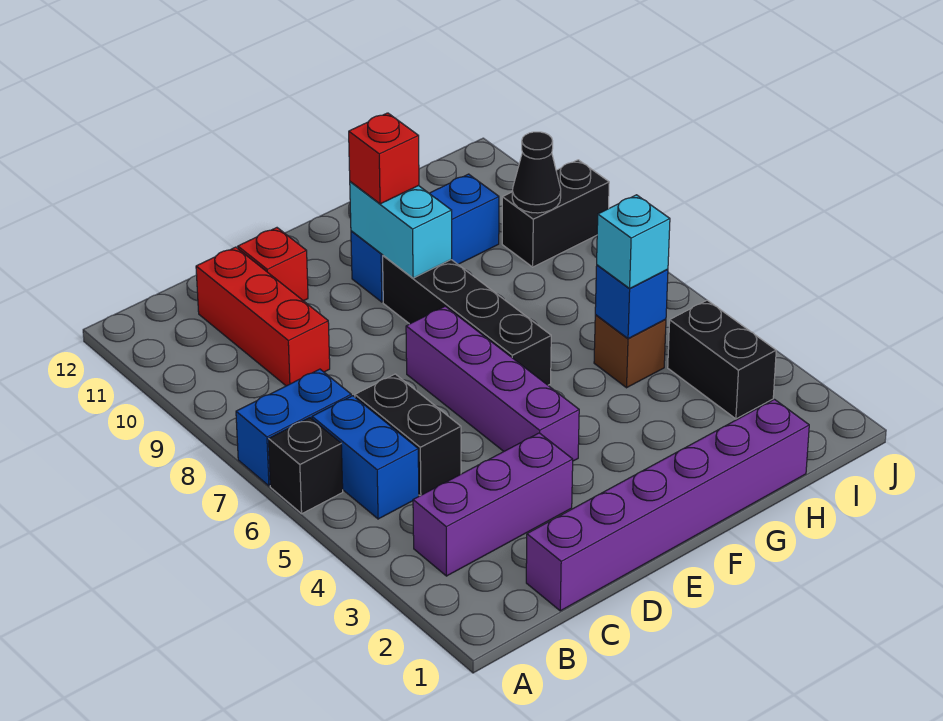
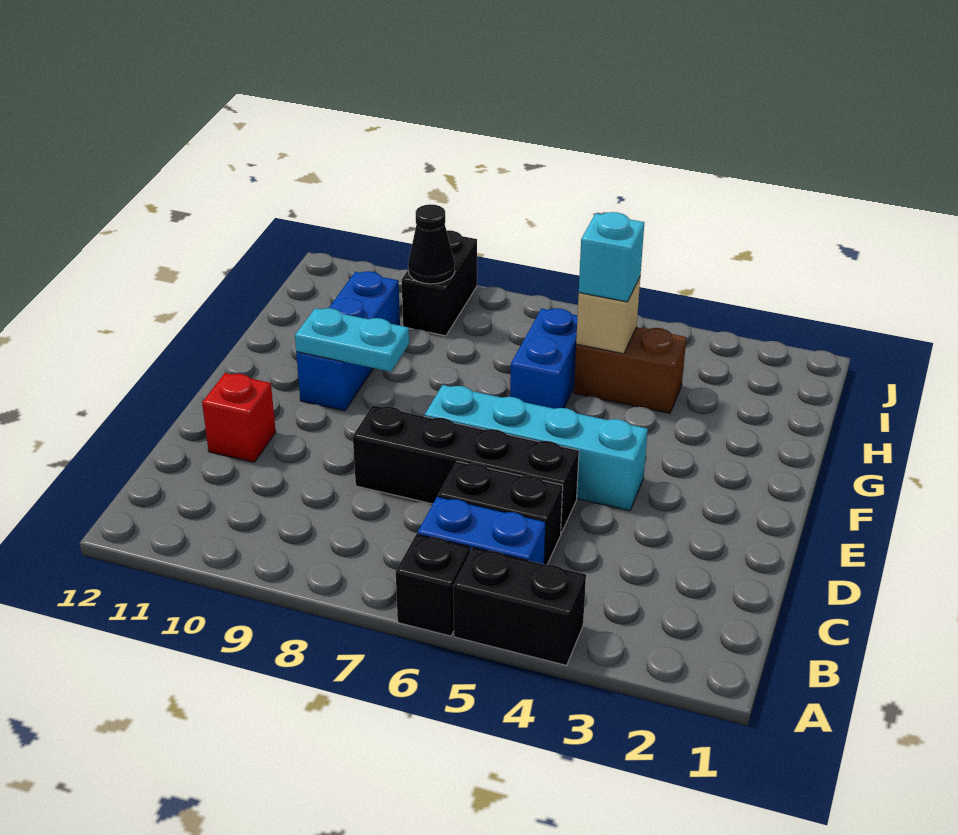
blue brick A7:B7 level 1 -> blue brick G6:H6 level 1
purple brick B3:D3 level 1 -> none
purple brick C1:H1 level 1 -> none
red brick C9:C11 level 1 -> none
purple brick E4:E7 level 1 -> cyan brick E4:E7 level 1
black brick F6:F9 level 1 -> black brick D5:D8 level 1
cyan brick F9:F10 level 2 -> cyan plate F9:F10 level 2
red brick F10 level 3 -> none
brown brick H5 level 1 -> brown brick H4:H5 level 1
blue brick H5 level 2 -> tan brick H5 level 2
black brick I3:I4 level 1 -> black brick A4:A5 level 1

